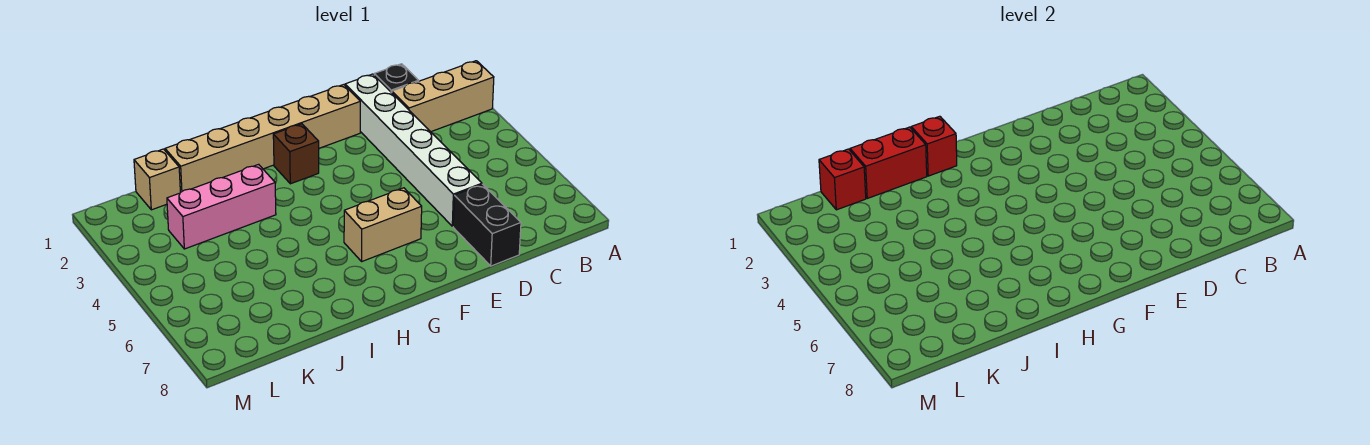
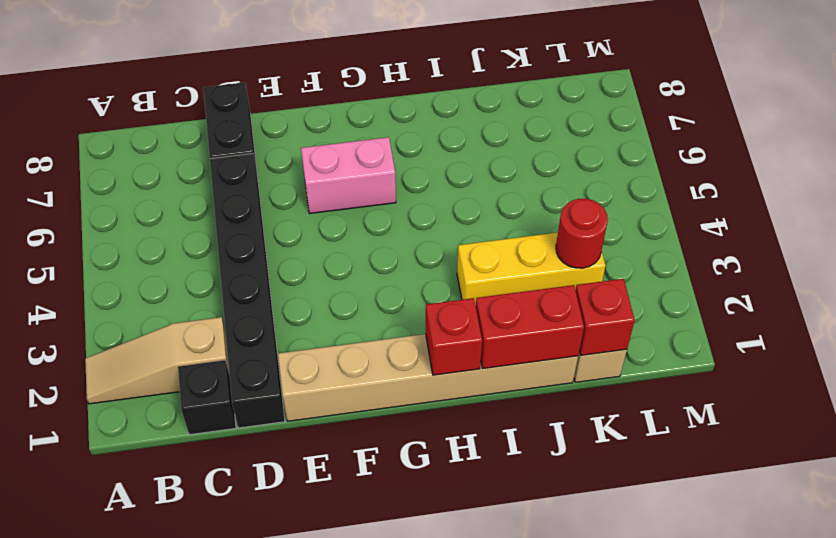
tan brick A2:C2 level 1 -> tan slope A2:C2 level 1 top C
white brick D1:D6 level 1 -> black brick D1:D6 level 1
tan brick F6:G6 level 1 -> pink brick F6:G6 level 1
brown brick G2 level 1 -> none
pink brick I3:K3 level 1 -> yellow brick I3:K3 level 1
none -> red round brick K3 level 2

